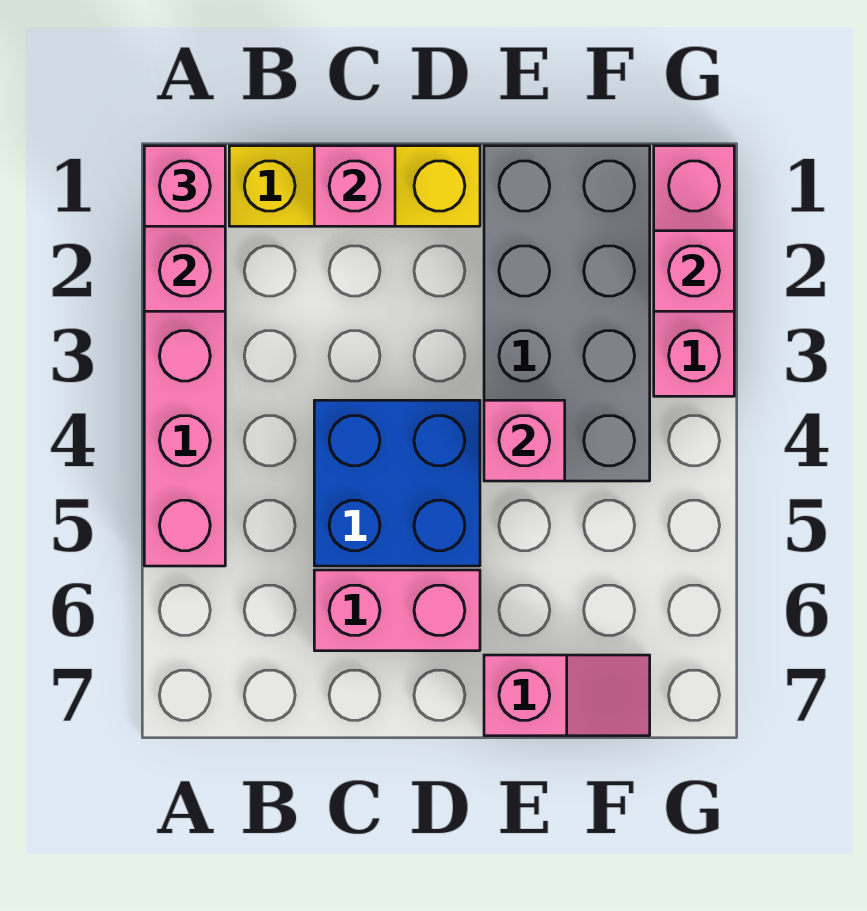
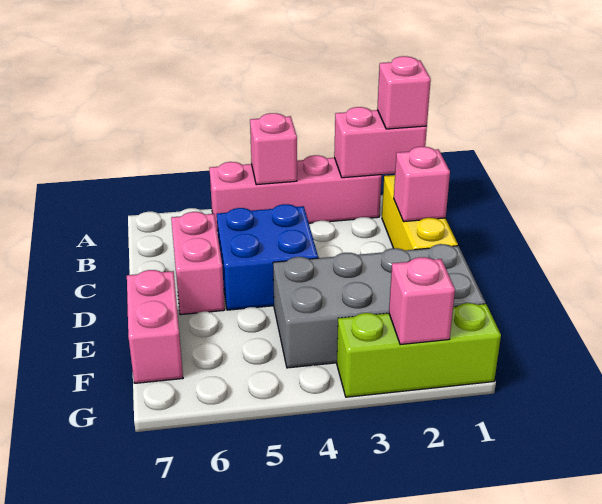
pink brick E4 level 2 -> pink brick A4 level 2
pink slope E7:F7 level 1 top E -> pink brick E7:F7 level 1
pink brick G1:G3 level 1 -> lime brick G1:G3 level 1

